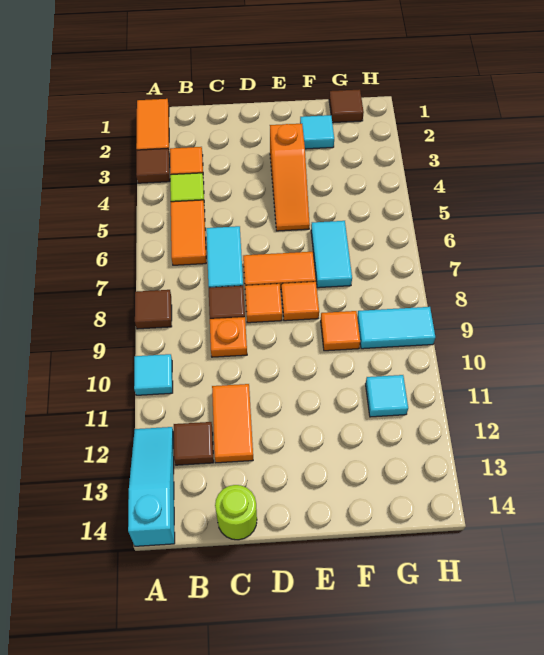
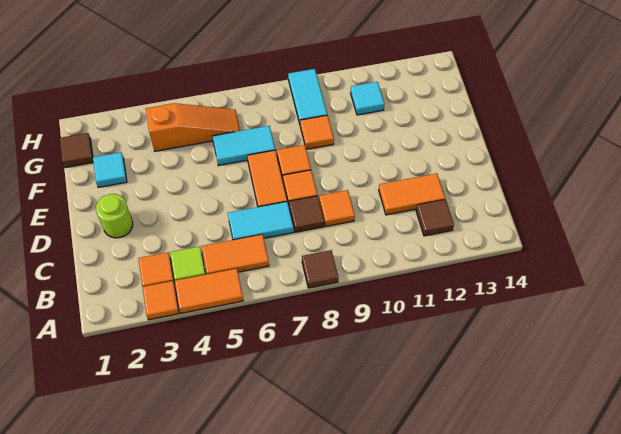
orange tile A1:A2 level 1 -> orange tile A4:A5 level 1
brown tile A3 level 1 -> orange tile A3 level 1
cyan tile A10 level 1 -> none
cyan slope A12:A14 level 1 top 14 -> none
orange plate C9 level 1 -> orange tile C9 level 1
lime round brick C14 level 1 -> lime round brick D2 level 1
orange slope E3:E5 level 1 top 3 -> orange slope G4:G6 level 1 top 4

